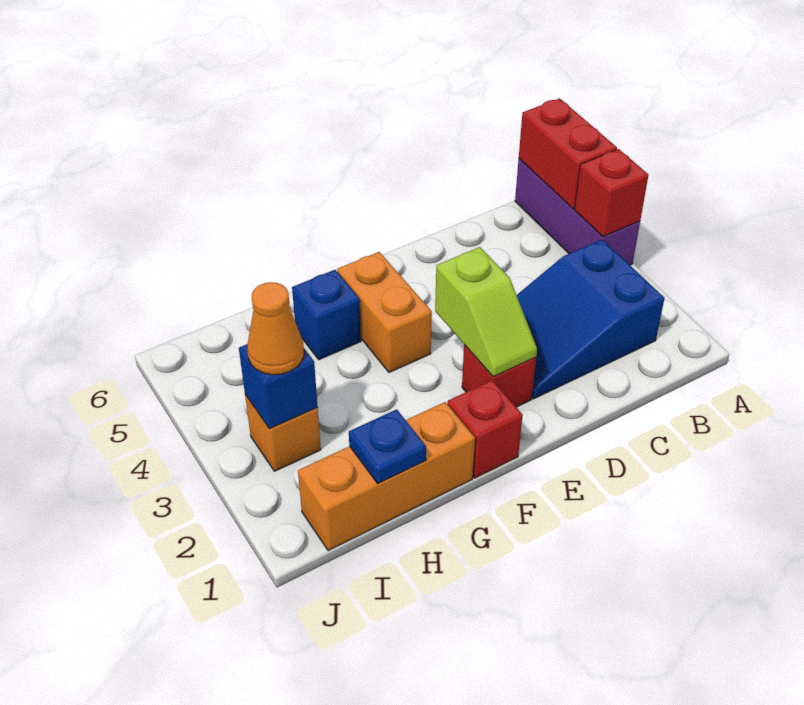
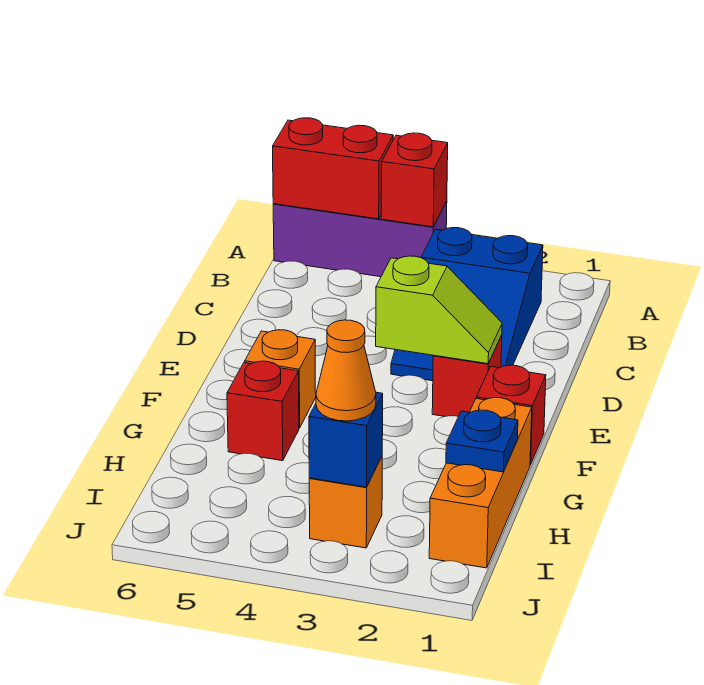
orange brick F4:F5 level 1 -> orange brick F5 level 1
blue brick G5 level 1 -> red brick G5 level 1

